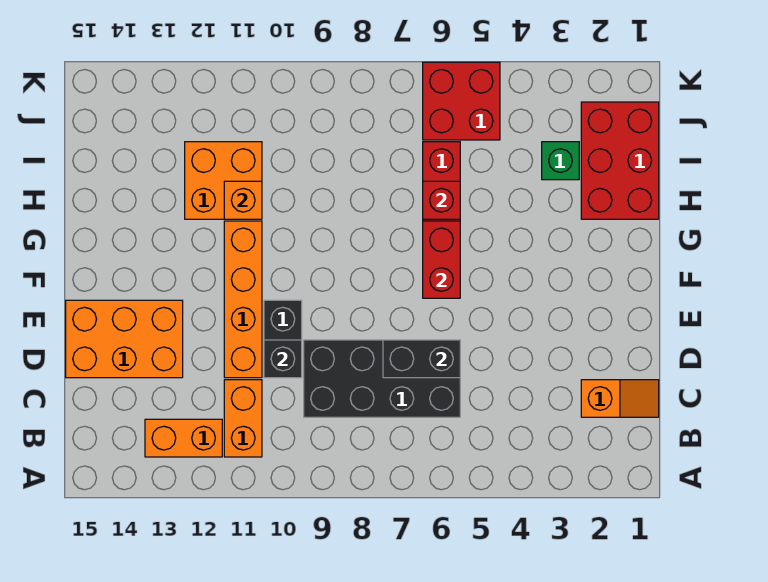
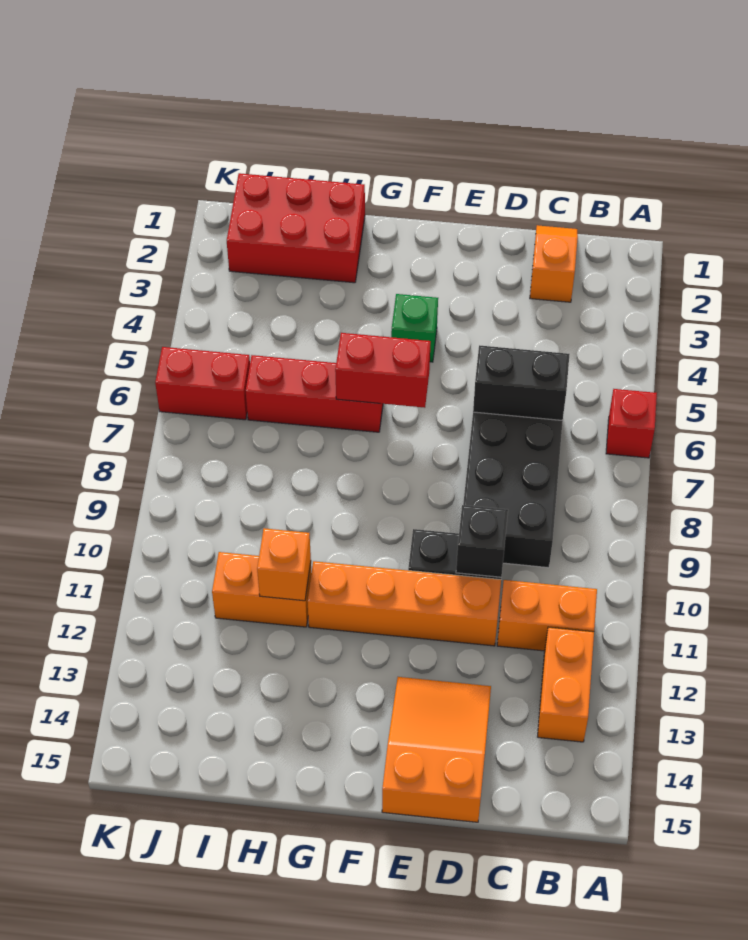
black brick D6:D7 level 2 -> black brick C6:D6 level 2
orange brick D13:E15 level 1 -> orange slope D13:E15 level 1 top 15
red brick H6 level 2 -> red brick A6 level 1
orange brick H11:I12 level 1 -> orange brick H11:I11 level 1
green brick I3 level 1 -> green brick F4 level 1
red brick J5:K6 level 1 -> red brick J6:K6 level 1

